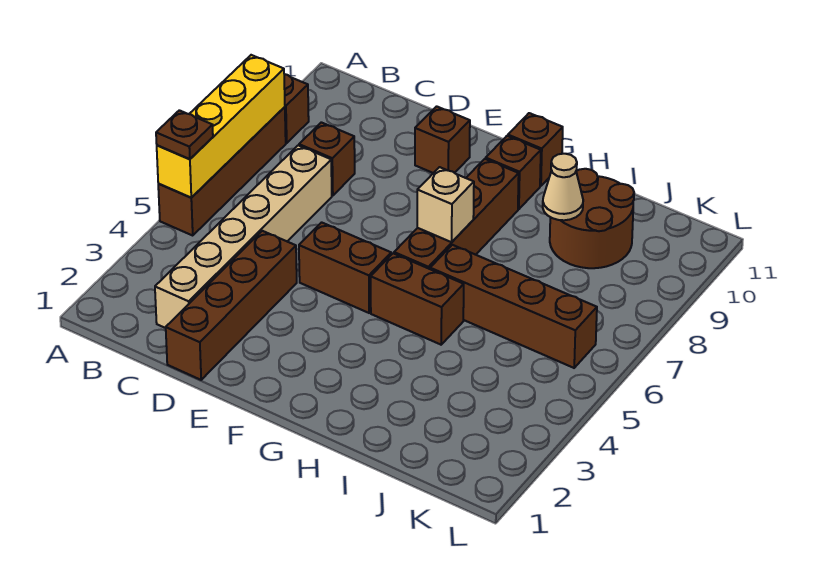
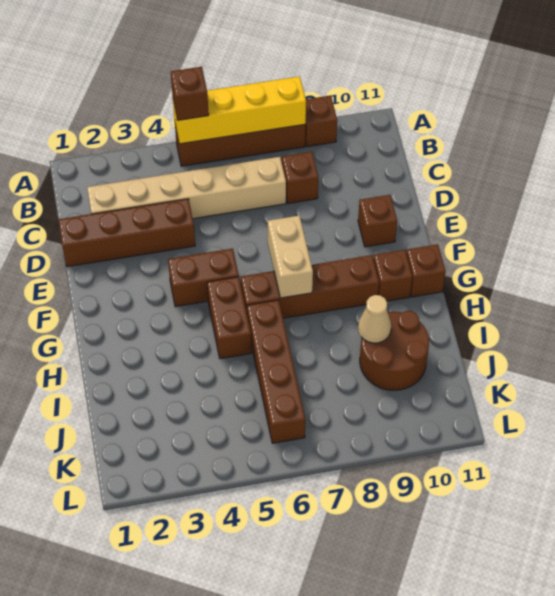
brown plate A5 level 3 -> brown brick A5 level 3
brown brick E5:F5 level 1 -> brown brick F4:F5 level 1
tan brick G7 level 2 -> tan brick F7:G7 level 2

